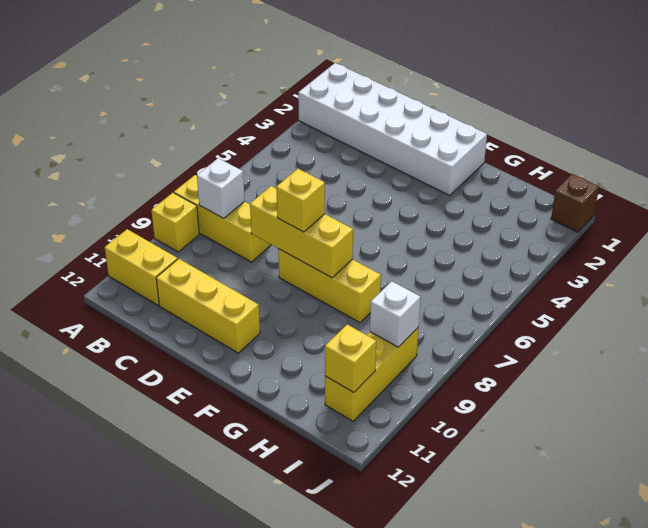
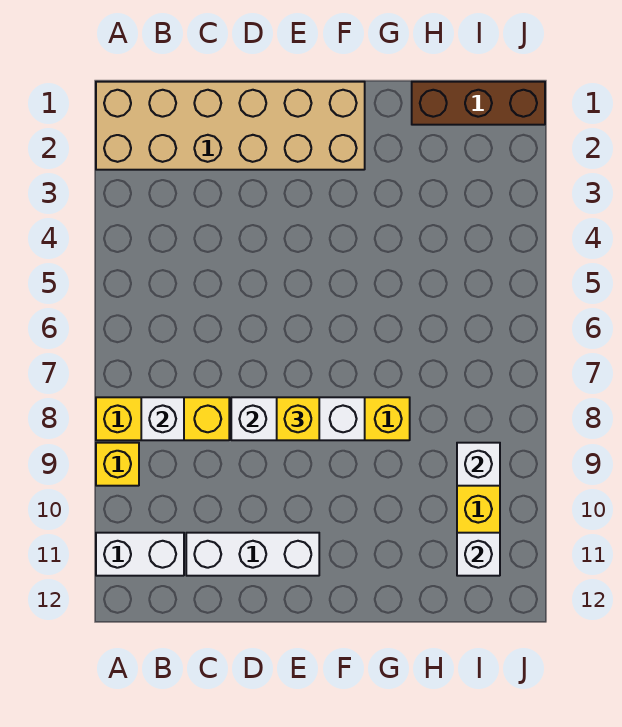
white brick A1:F2 level 1 -> tan brick A1:F2 level 1
yellow brick A11:B11 level 1 -> white brick A11:B11 level 1
yellow brick C11:E11 level 1 -> white brick C11:E11 level 1
yellow brick D8:F8 level 2 -> white brick D8:F8 level 2
yellow brick I11 level 2 -> white brick I11 level 2
brown brick J1 level 1 -> brown brick H1:J1 level 1

